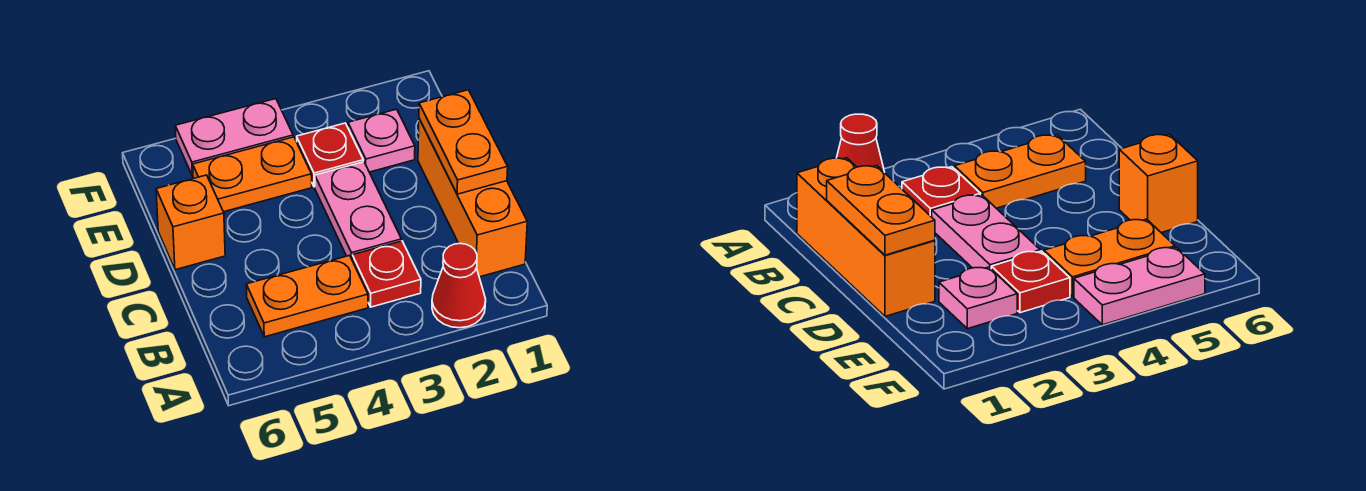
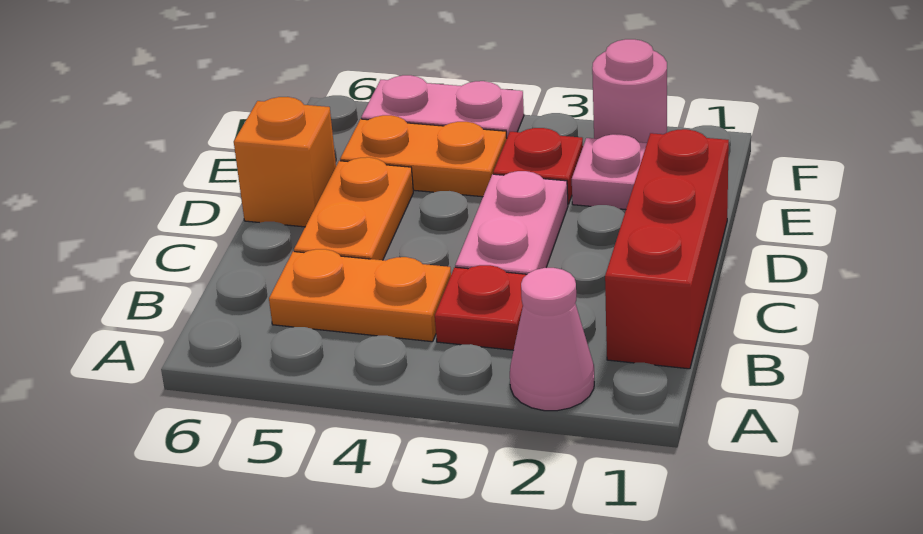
red cone A2 level 1 -> pink cone A2 level 1
orange brick B1:D1 level 1 -> red brick B1:D1 level 1
orange plate C1:D1 level 2 -> orange plate C5:D5 level 1
none -> pink round brick F2 level 1

